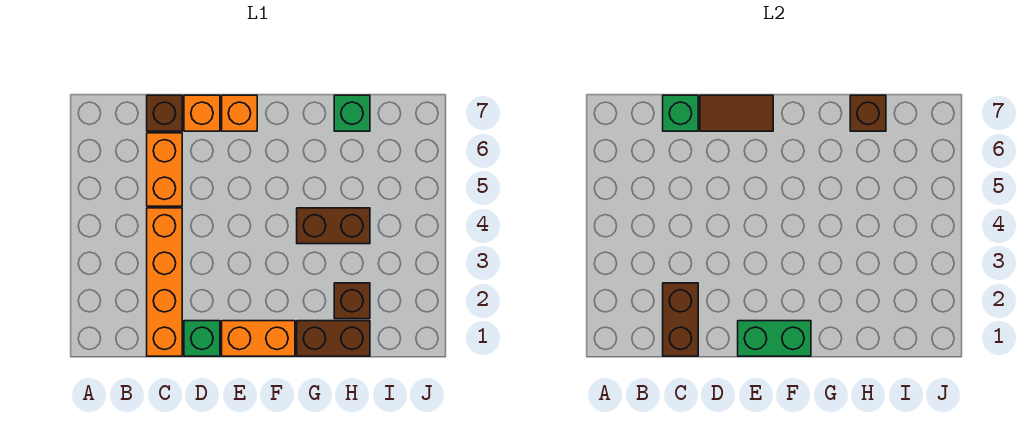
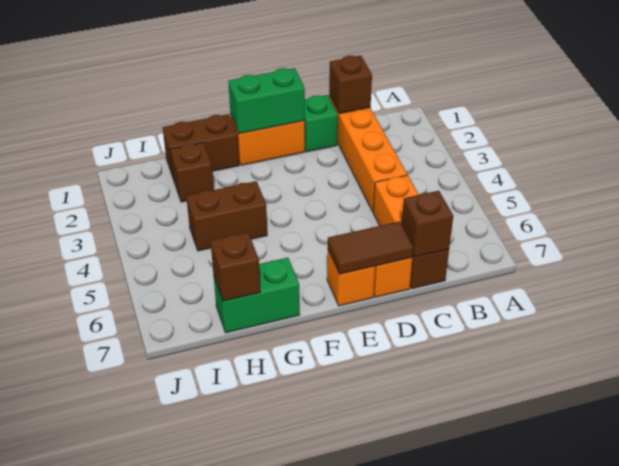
brown brick C1:C2 level 2 -> brown brick C1 level 2
green brick C7 level 2 -> brown brick C7 level 2
green brick H7 level 1 -> green brick G7:H7 level 1

